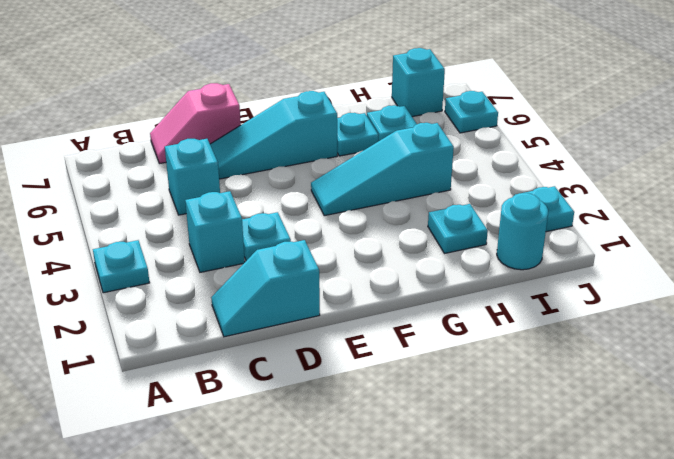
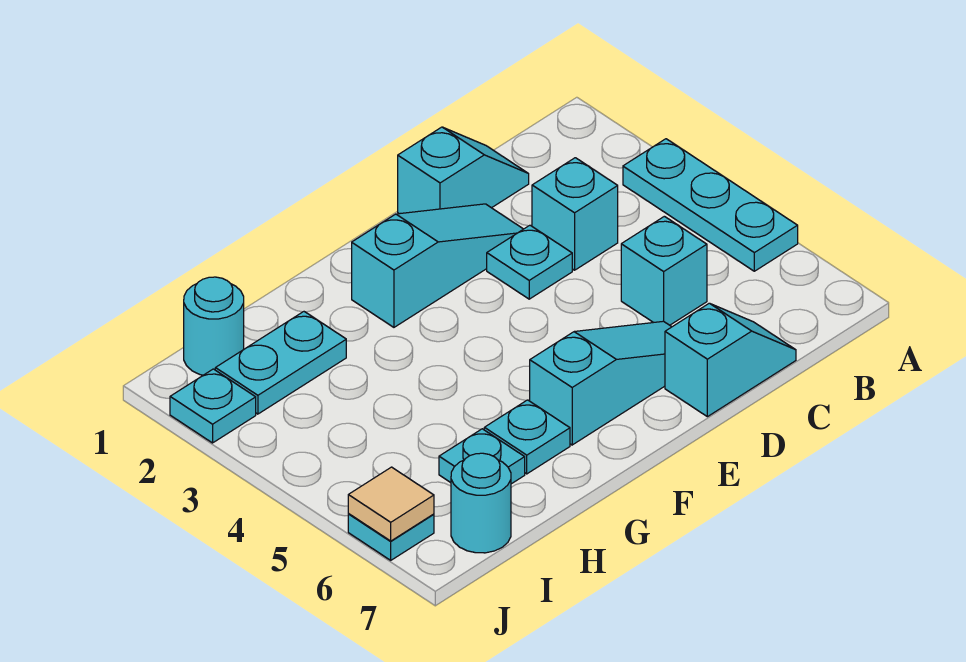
cyan plate A3 level 1 -> cyan plate A3:A5 level 1
pink slope C7:D7 level 1 top D -> cyan slope C7:D7 level 1 top D
cyan slope F4:H4 level 1 top H -> cyan slope D2:F2 level 1 top F
cyan plate H2 level 1 -> cyan plate H2:I2 level 1
cyan brick I7 level 1 -> cyan round brick I7 level 1
none -> tan tile J6 level 2

